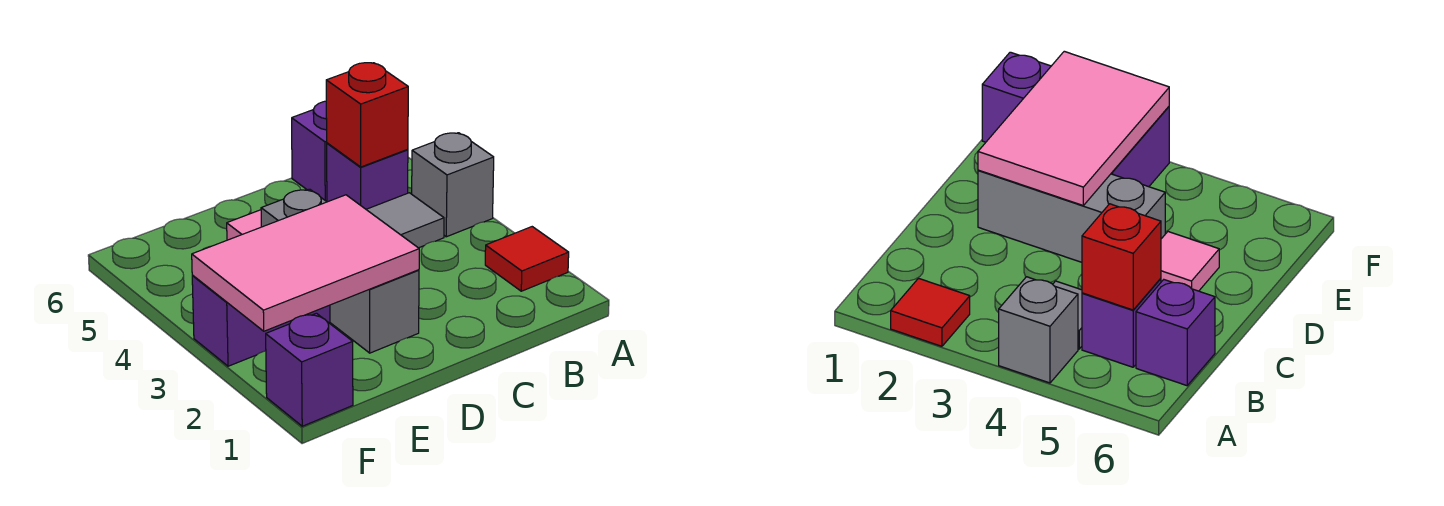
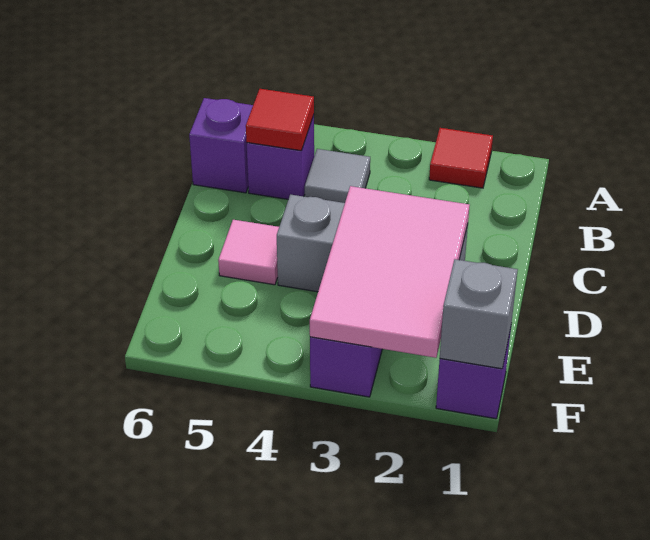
grey brick A4 level 1 -> grey brick F1 level 2
red brick B5 level 2 -> red tile B5 level 2

